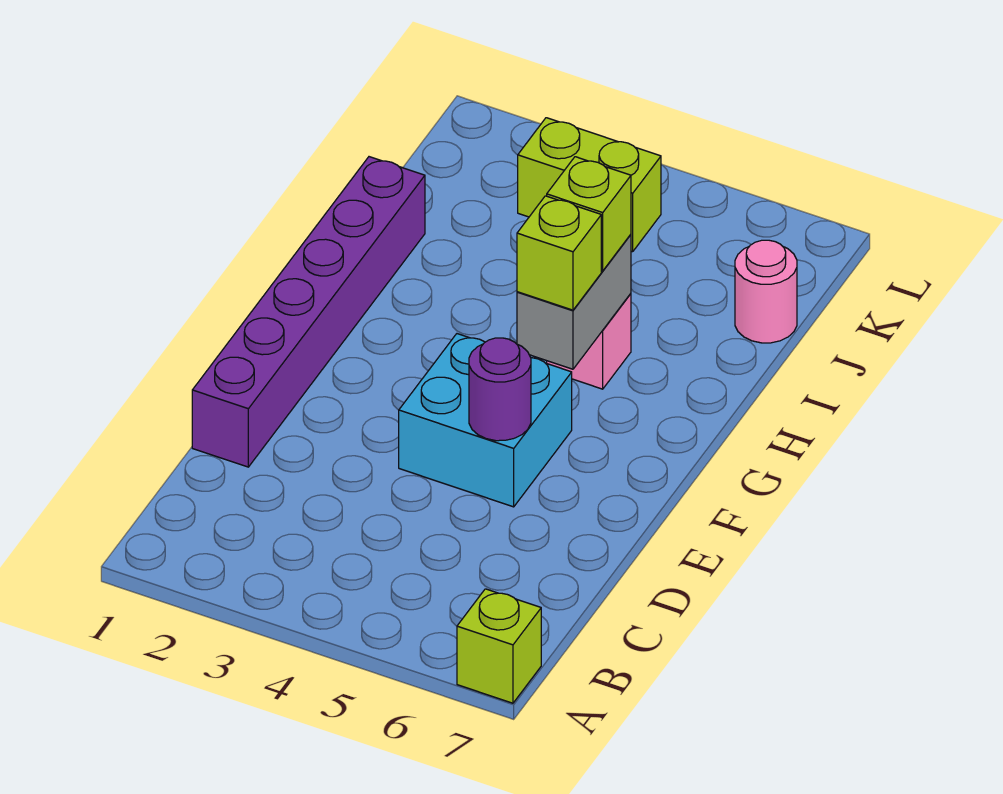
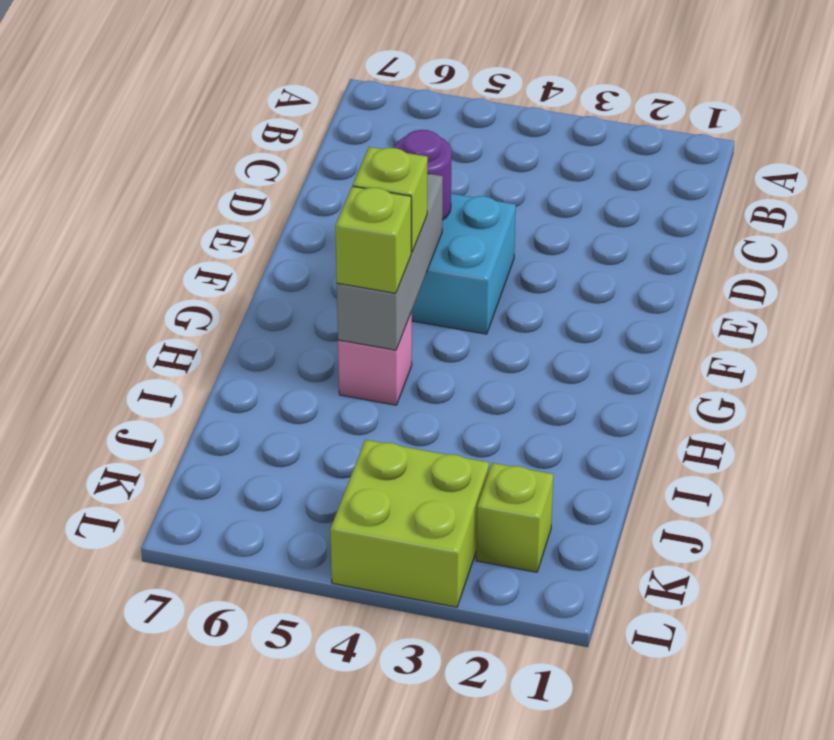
lime brick A7 level 1 -> lime brick K2 level 1
purple brick D1:I1 level 1 -> none
grey brick G5:H5 level 2 -> grey brick F5:H5 level 2
pink round brick J7 level 1 -> none
lime brick K3:K4 level 1 -> lime brick K3:L4 level 1

